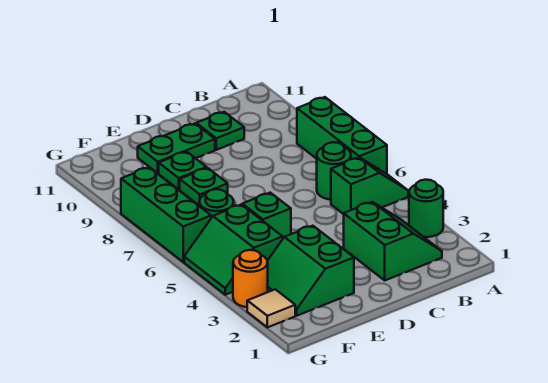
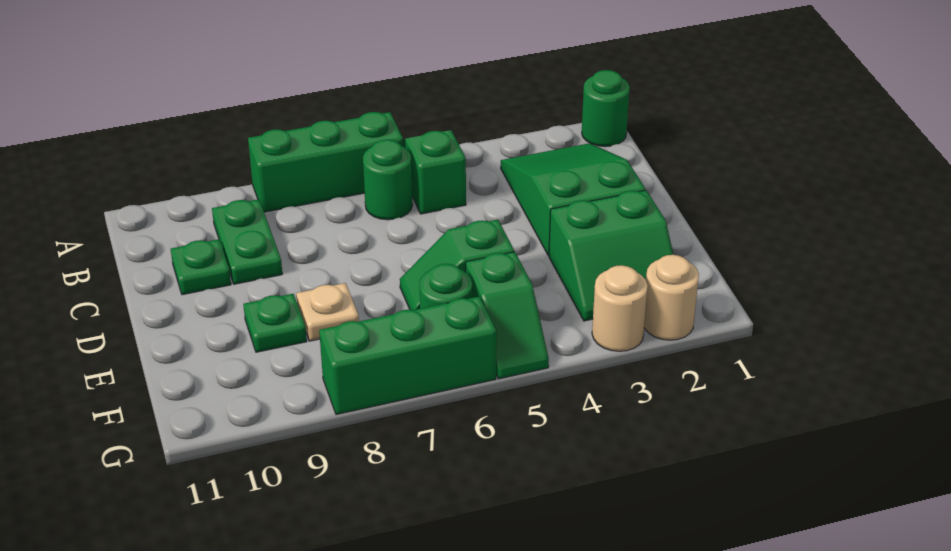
green round brick A3 level 1 -> green round brick A1 level 1
green slope B2:C3 level 1 top C -> green slope B2:D3 level 1 top D
green plate D10:E10 level 1 -> green plate B9:C9 level 1
green plate E8 level 1 -> tan plate E8 level 1
green slope F4:G5 level 1 top F -> green slope F5:G5 level 1 top F
tan tile G2 level 1 -> tan round brick G2 level 1
orange round brick G3 level 1 -> tan round brick G3 level 1

